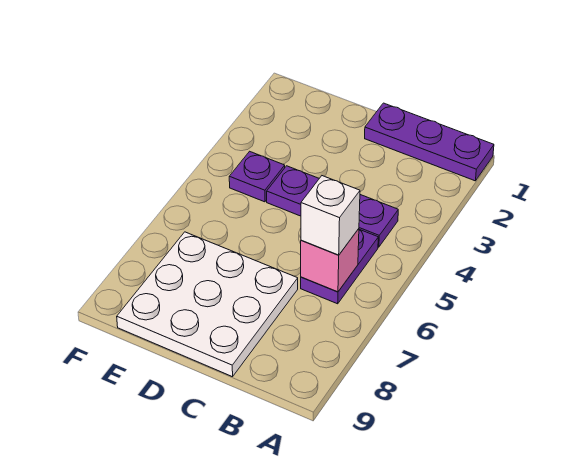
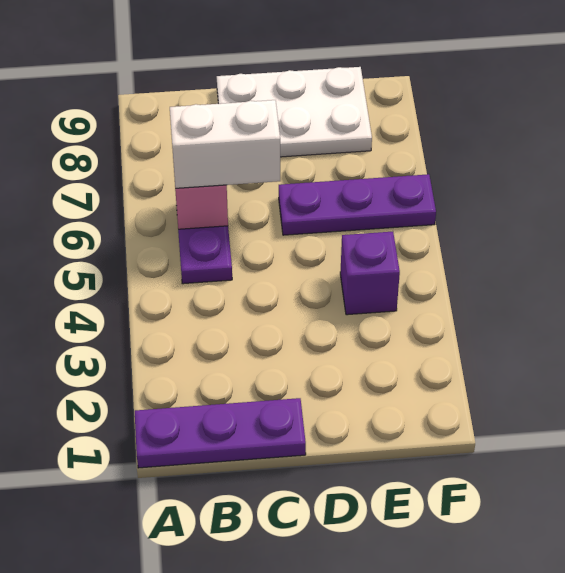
purple plate B4:D4 level 1 -> purple plate D6:F6 level 1
white brick B6 level 3 -> white brick B6:C6 level 3
white plate C7:E9 level 1 -> white plate C8:E9 level 1
purple plate E4 level 1 -> purple brick E4 level 1

